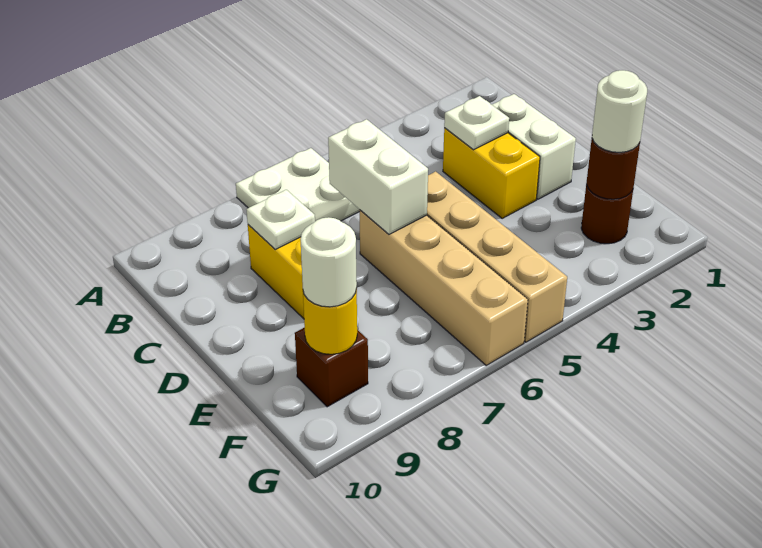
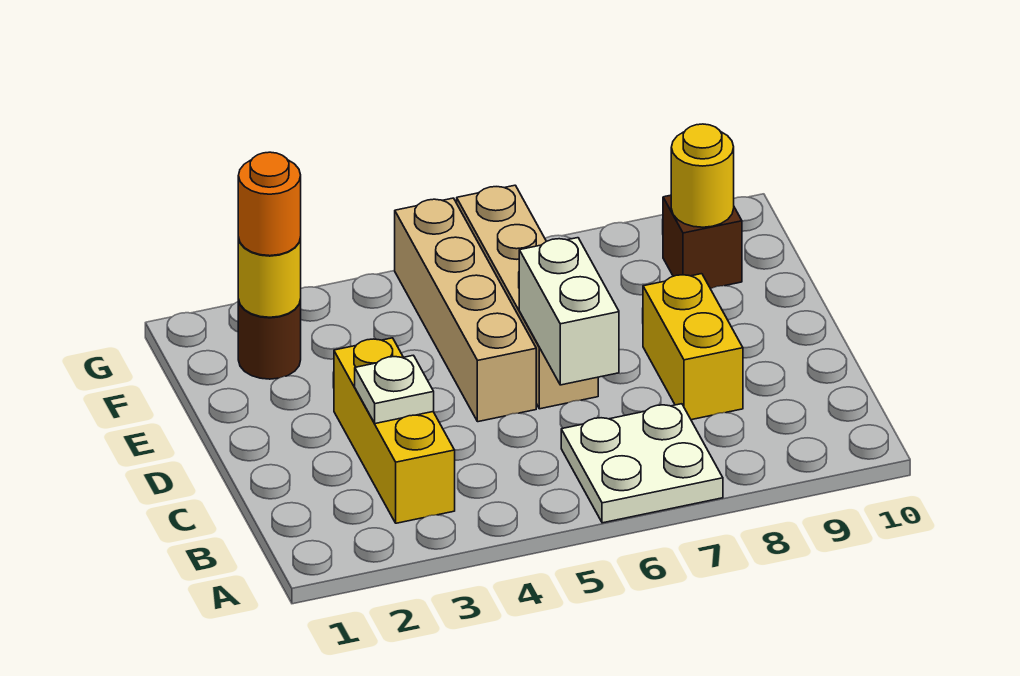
white brick C2:D2 level 1 -> none
yellow brick C3:D3 level 1 -> yellow brick B3:D3 level 1
white plate C8 level 2 -> none
brown round brick F2 level 2 -> yellow round brick F2 level 2
white round brick F2 level 3 -> orange round brick F2 level 3
white round brick F9 level 3 -> none

